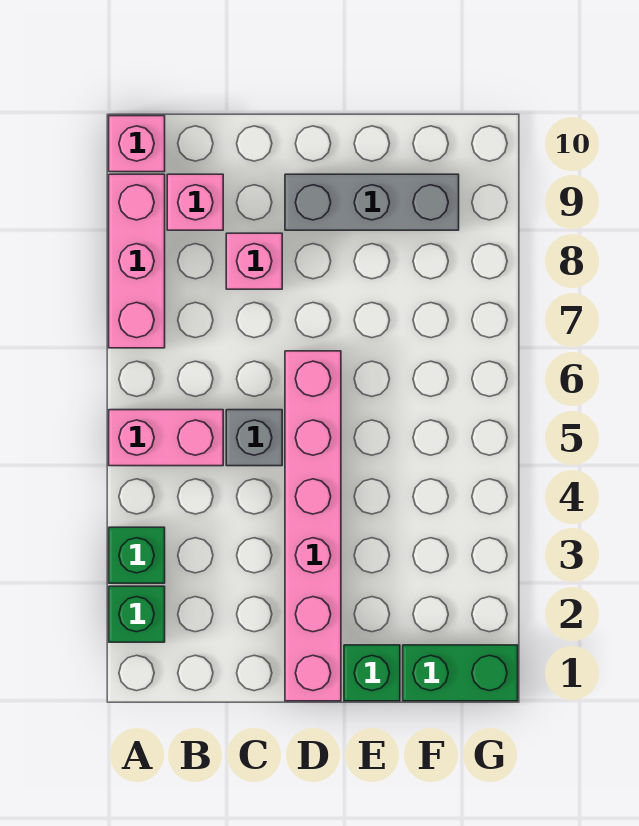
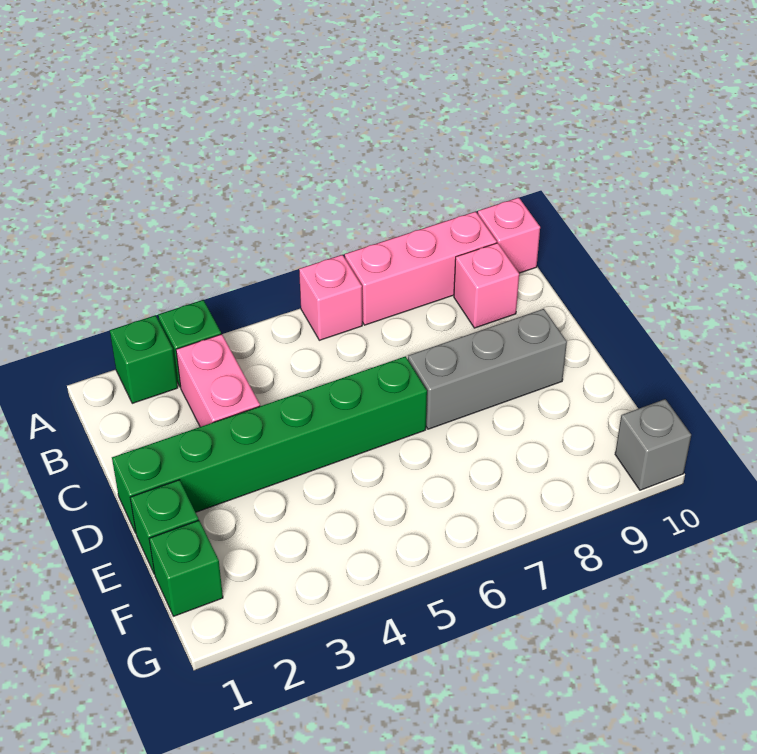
pink brick A5:B5 level 1 -> pink brick B3:C3 level 1
grey brick C5 level 1 -> grey brick G10 level 1
pink brick C8 level 1 -> pink brick A6 level 1
pink brick D1:D6 level 1 -> green brick D1:D6 level 1
grey brick D9:F9 level 1 -> grey brick D7:D9 level 1
green brick F1:G1 level 1 -> green brick F1 level 1

